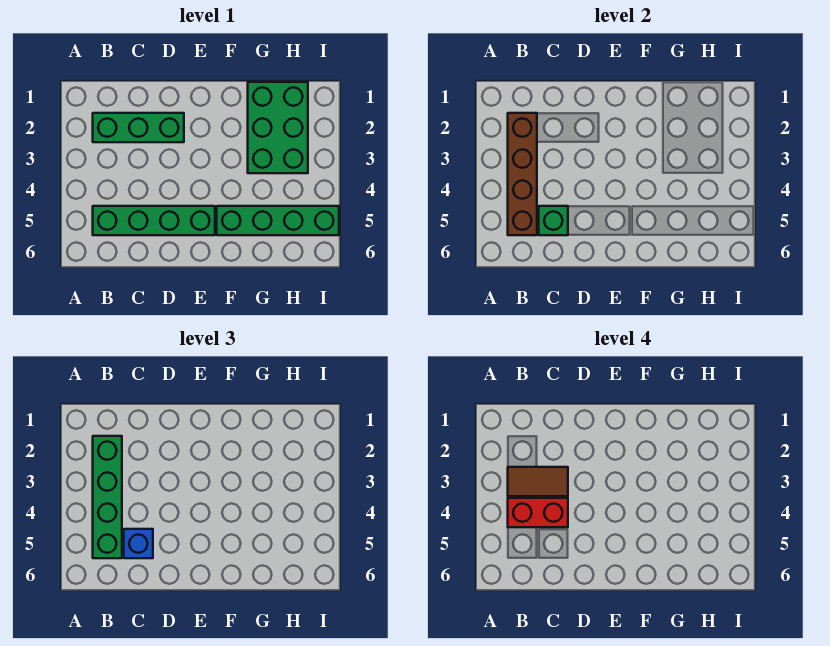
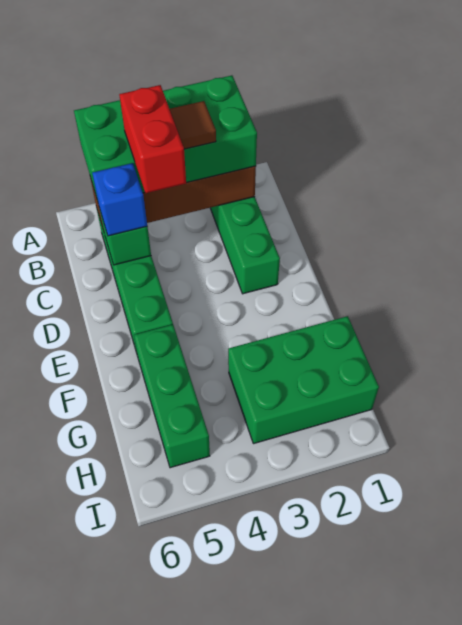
green brick B2:B5 level 3 -> green brick A2:B5 level 3
brown tile B3:C3 level 4 -> brown tile B3 level 4
green brick F5:I5 level 1 -> green brick F5:H5 level 1

